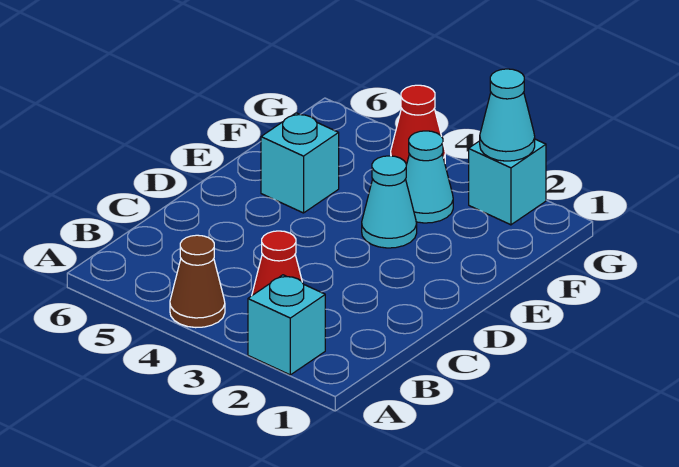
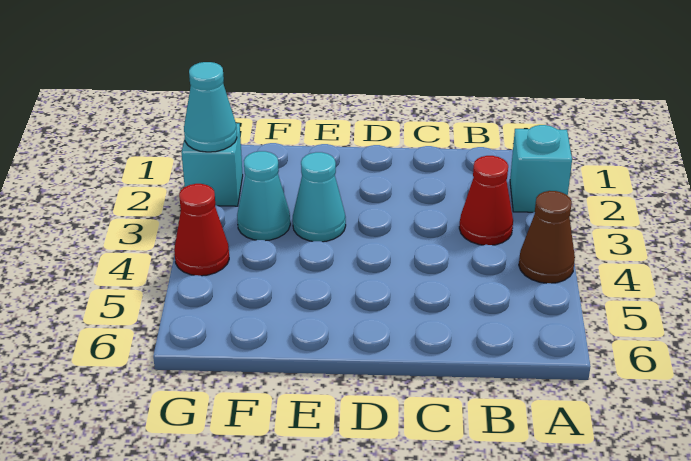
cyan brick E5 level 1 -> none

